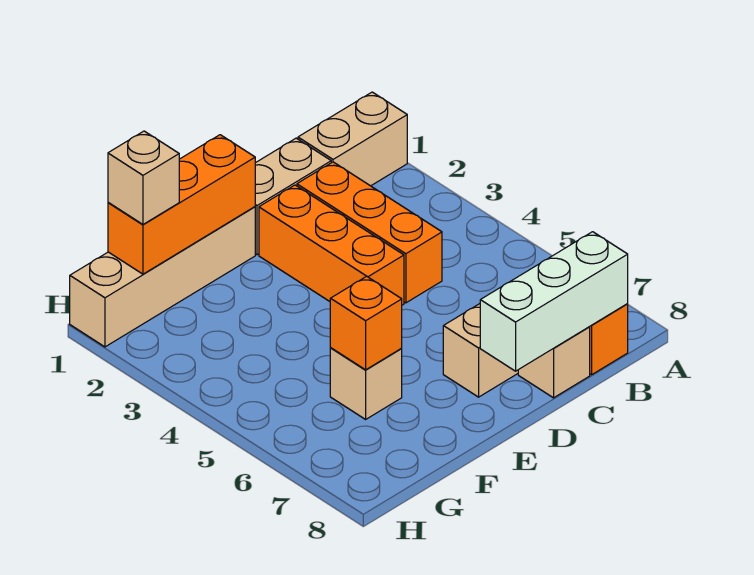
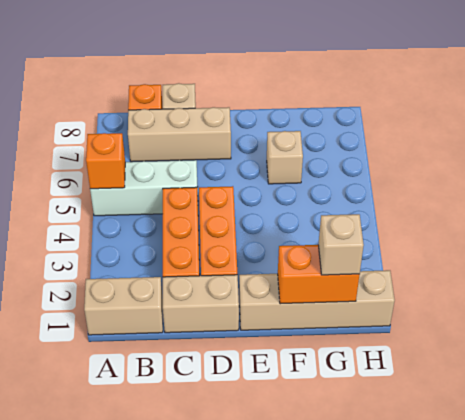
white brick B8:D8 level 2 -> white brick A5:C5 level 1
orange brick E1:G1 level 2 -> orange brick F1:G1 level 2
orange brick F6 level 2 -> orange brick A5 level 2

